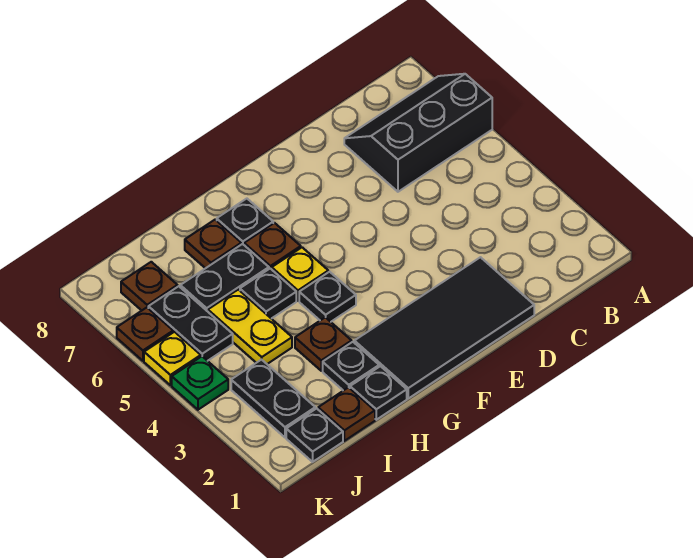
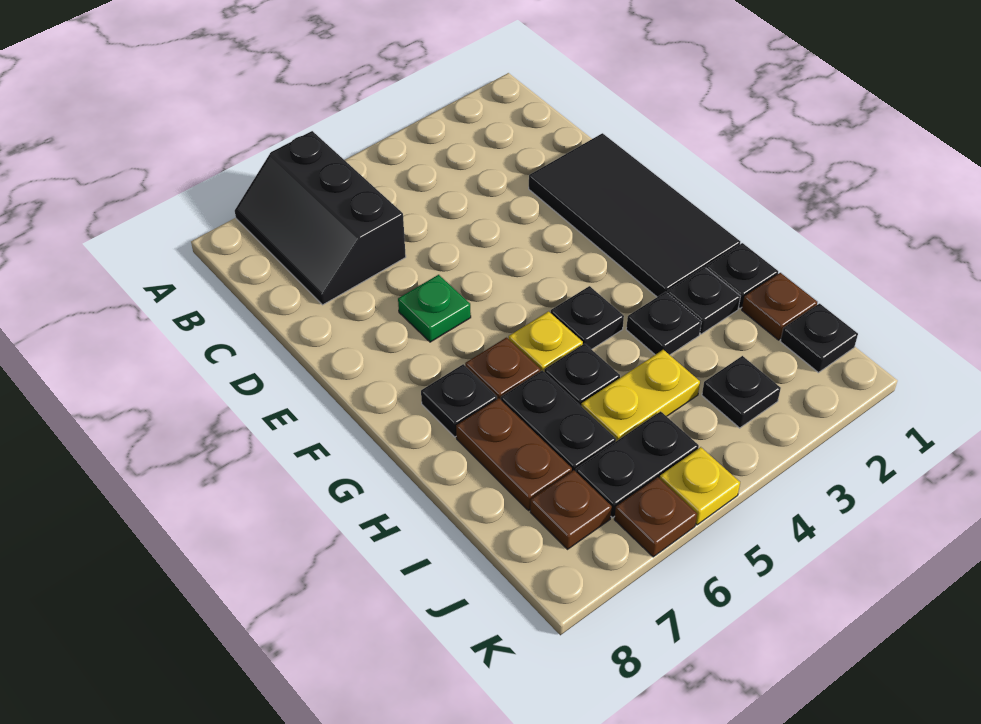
brown plate H3 level 1 -> black plate H3 level 1
brown plate H7 level 1 -> brown plate H7:I7 level 1
black plate J2:J3 level 1 -> black plate J3 level 1
green plate K4 level 1 -> green plate E6 level 1

